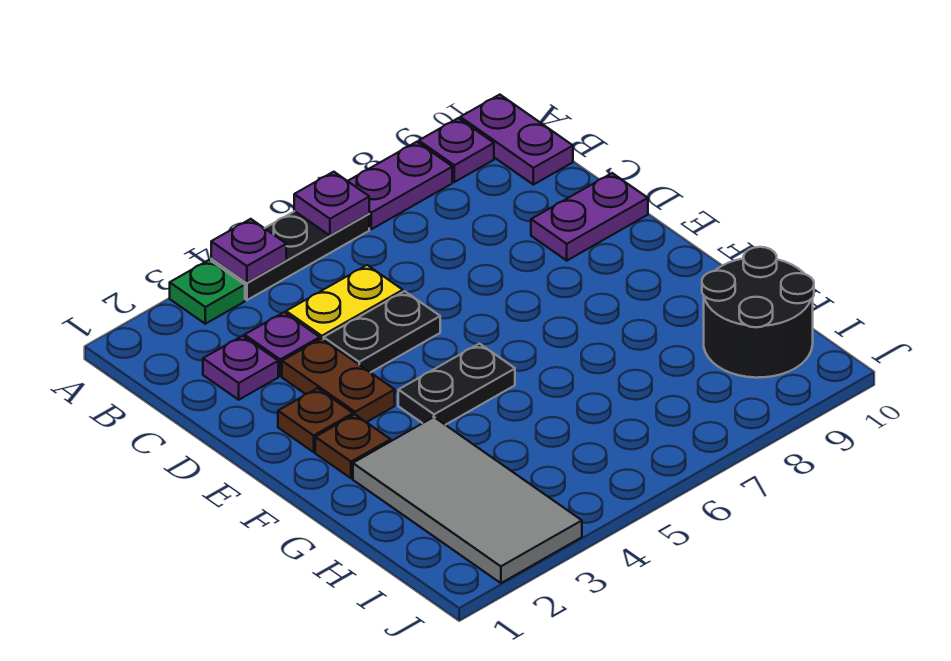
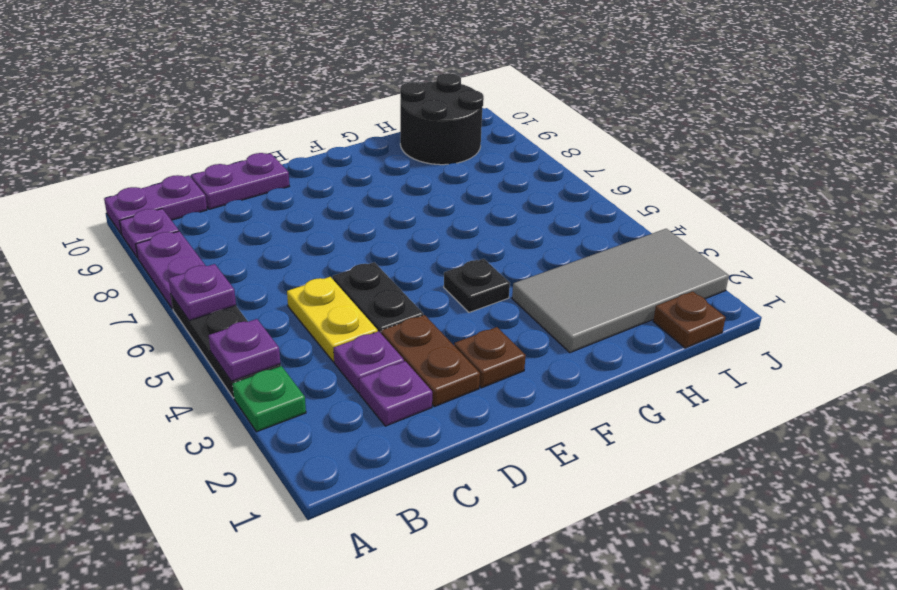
brown plate D3:E3 level 1 -> brown plate D2:D3 level 1
purple plate D9:D10 level 1 -> purple plate C10:D10 level 1
brown plate F2 level 1 -> brown plate I1 level 1
black plate F4:F5 level 1 -> black plate F4 level 1

